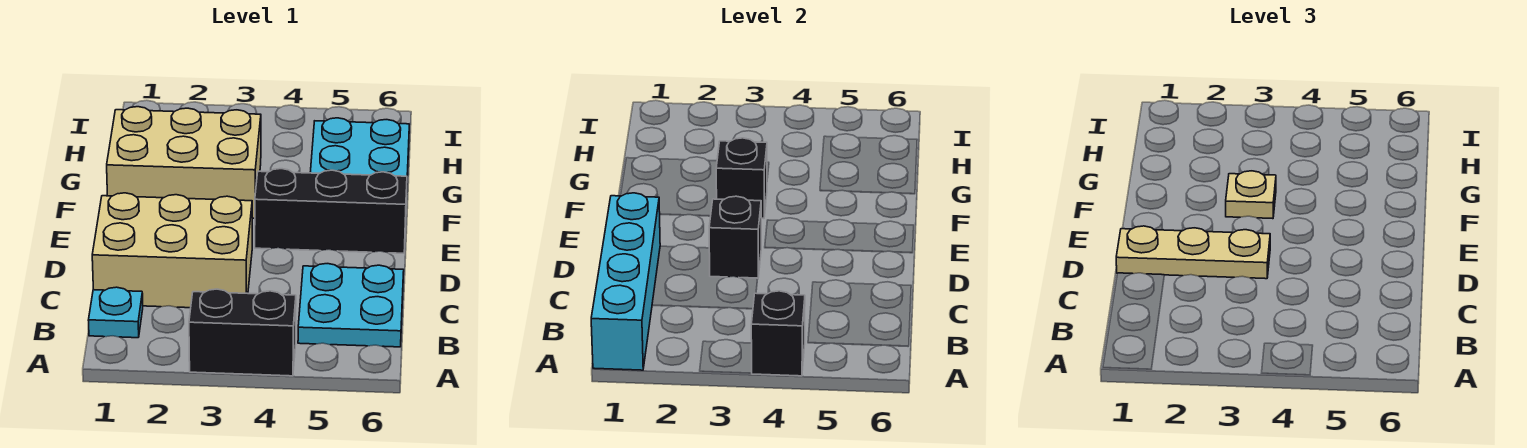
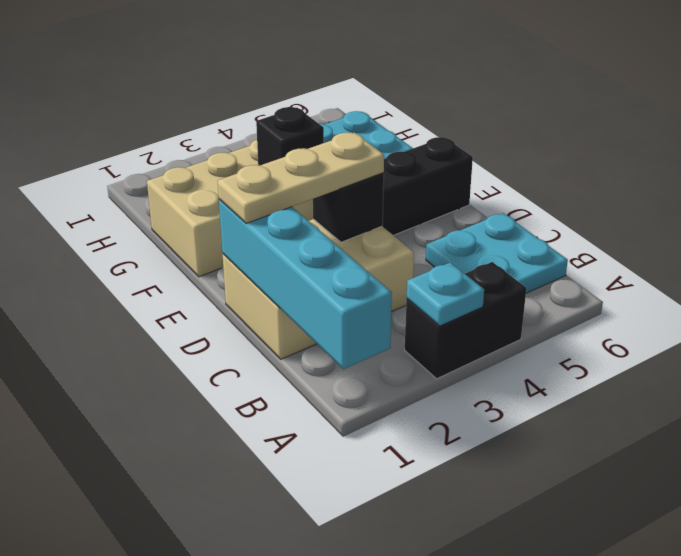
black brick A4 level 2 -> none
cyan plate B1 level 1 -> cyan plate A3 level 2
tan plate F3 level 3 -> none

